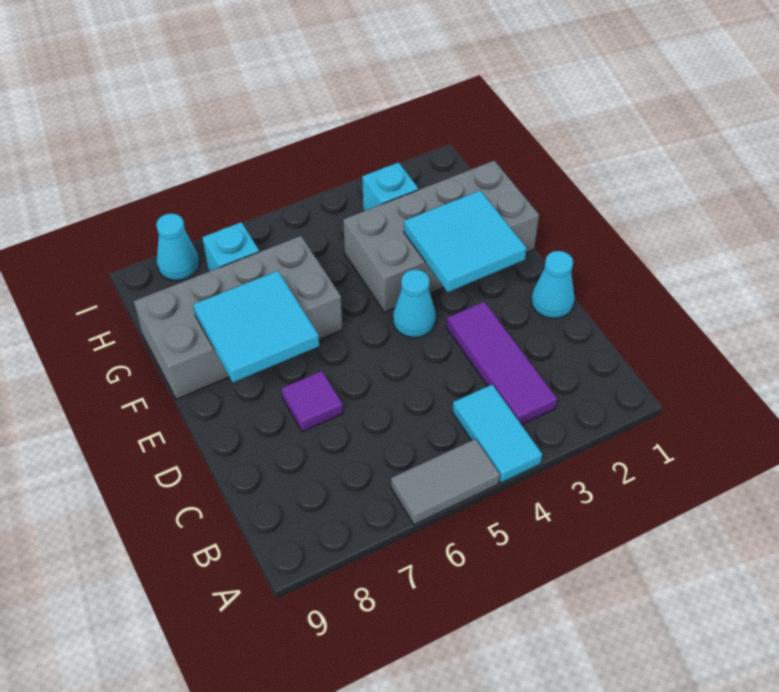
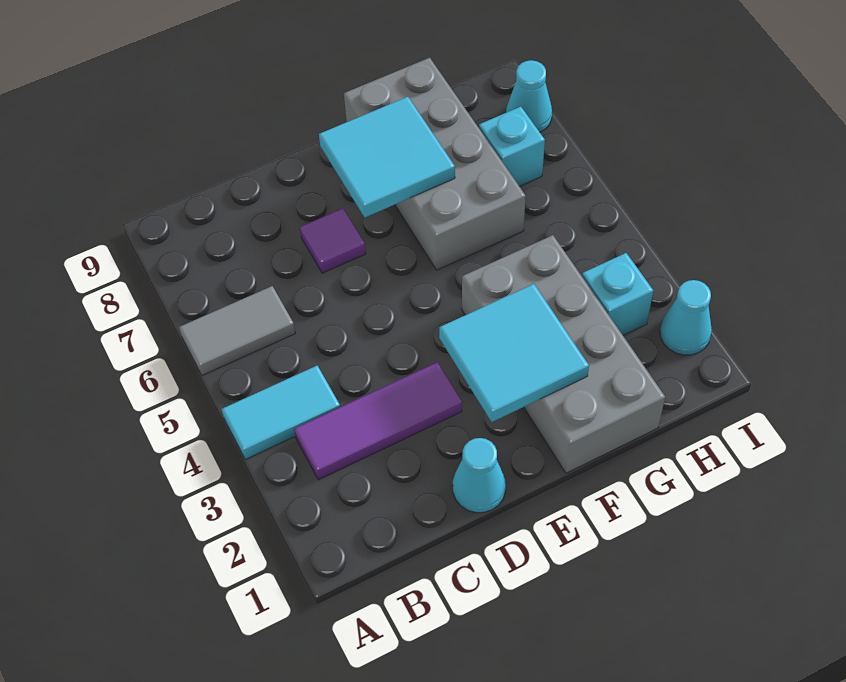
grey tile A5:A6 level 1 -> grey tile A6:B6 level 1
cyan cone E4 level 1 -> cyan cone I2 level 1

